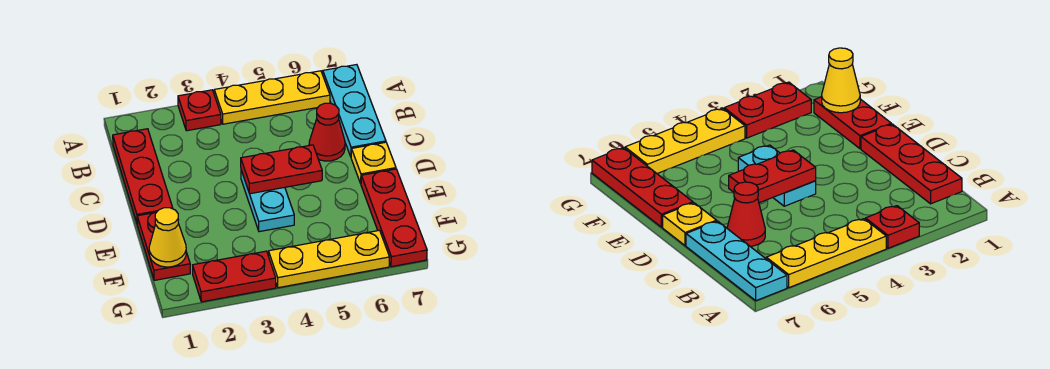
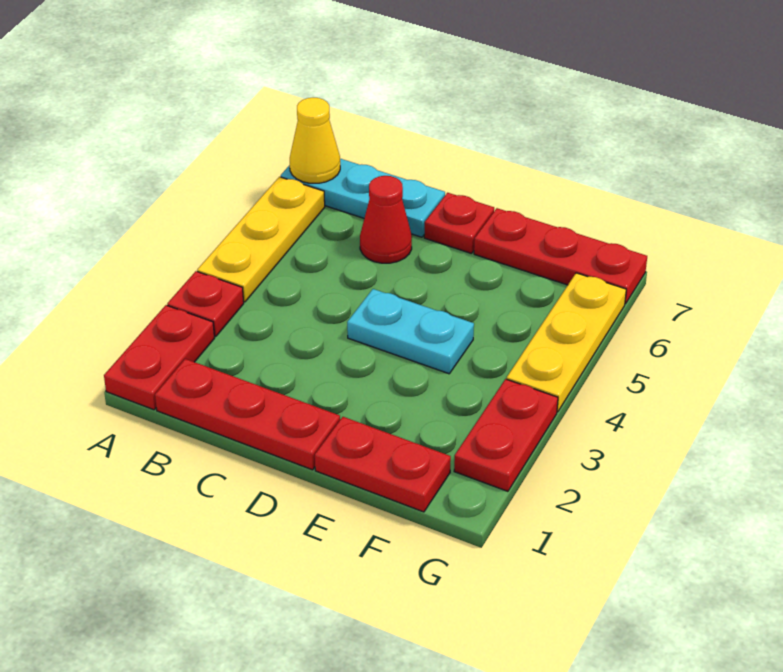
red plate D4:D5 level 2 -> red plate A1:A2 level 1
yellow plate D7 level 1 -> red plate D7 level 1
yellow cone F1 level 2 -> yellow cone A7 level 2

